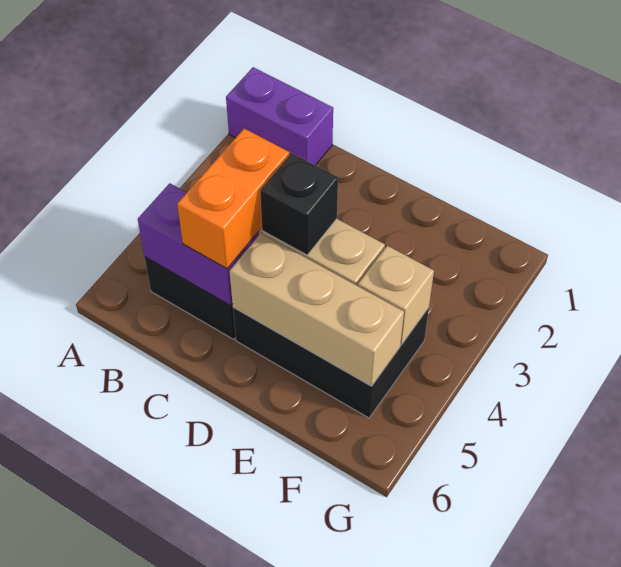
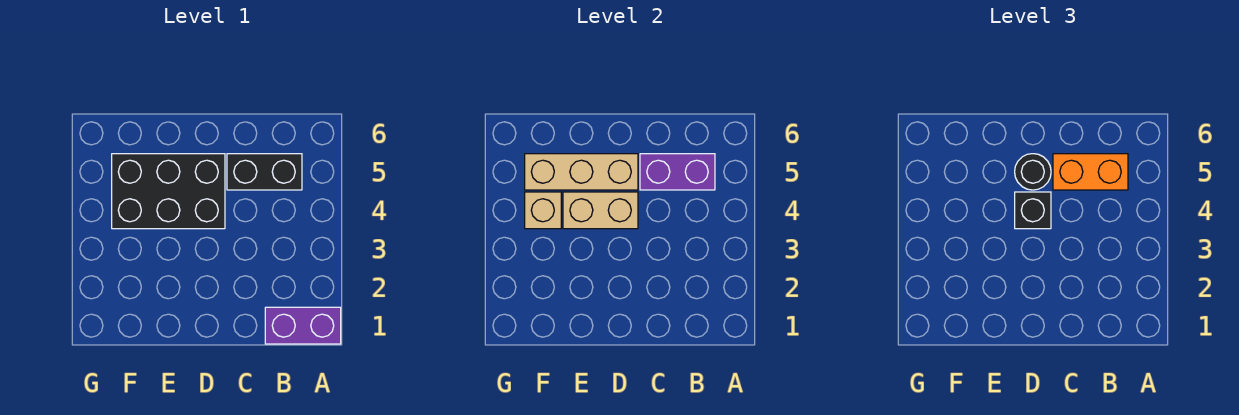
orange brick C4:C5 level 3 -> orange brick B5:C5 level 3
none -> black round brick D5 level 3

